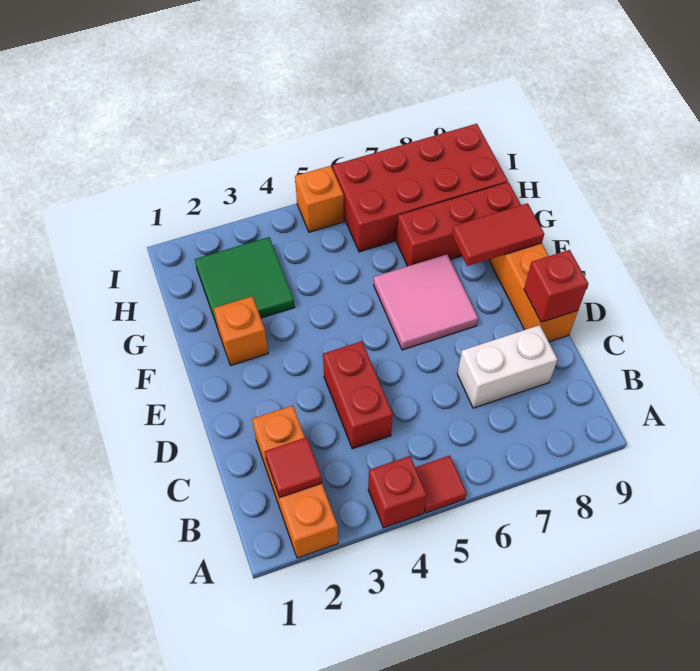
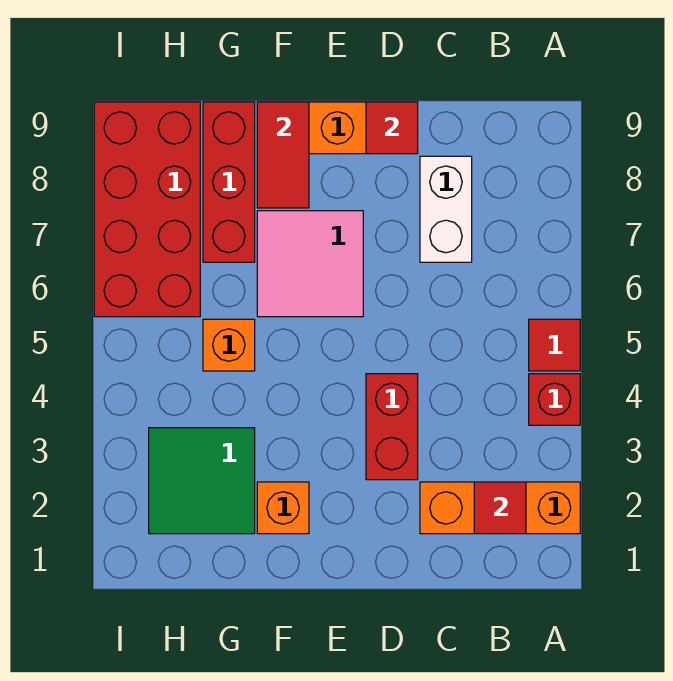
red brick C4:D4 level 1 -> red brick D3:D4 level 1
red brick D9 level 2 -> red tile D9 level 2
orange brick I5 level 1 -> orange brick G5 level 1

